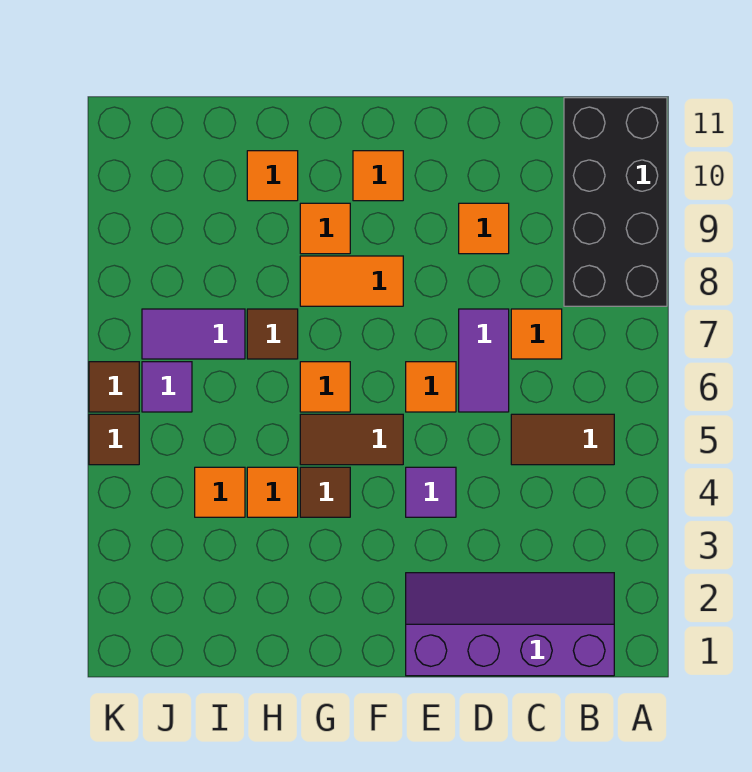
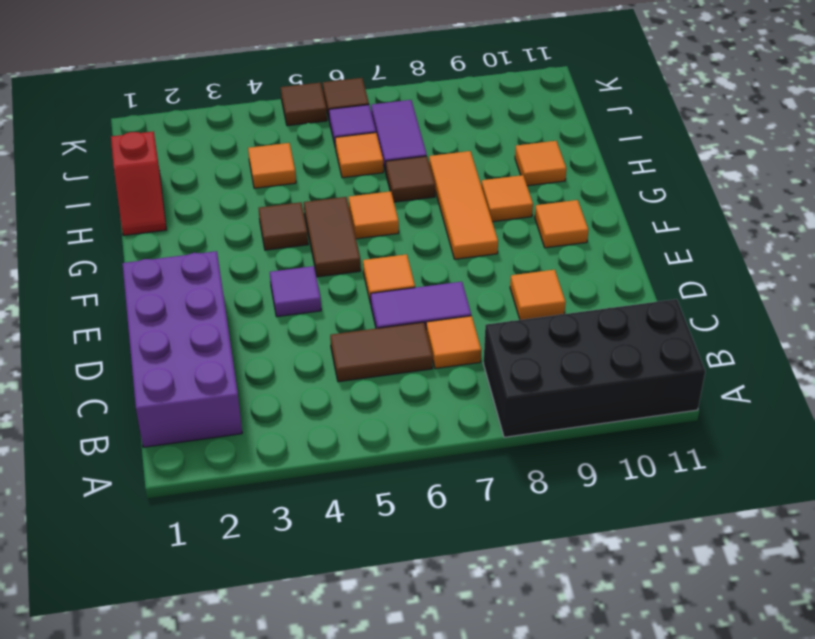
purple slope B1:E2 level 1 top 1 -> purple brick B1:E2 level 1
brown tile B5:C5 level 1 -> brown tile C5:C6 level 1
orange tile F8:G8 level 1 -> orange tile F8:H8 level 1
none -> red slope H1:I1 level 1 top I
orange tile H4 level 1 -> orange tile I6 level 1

